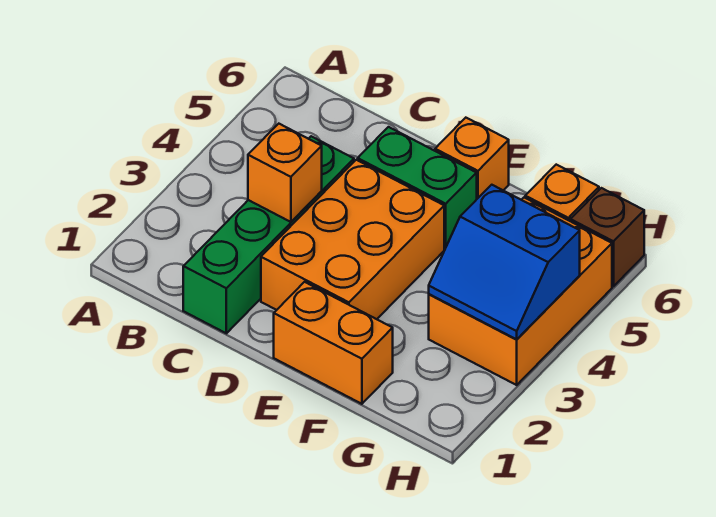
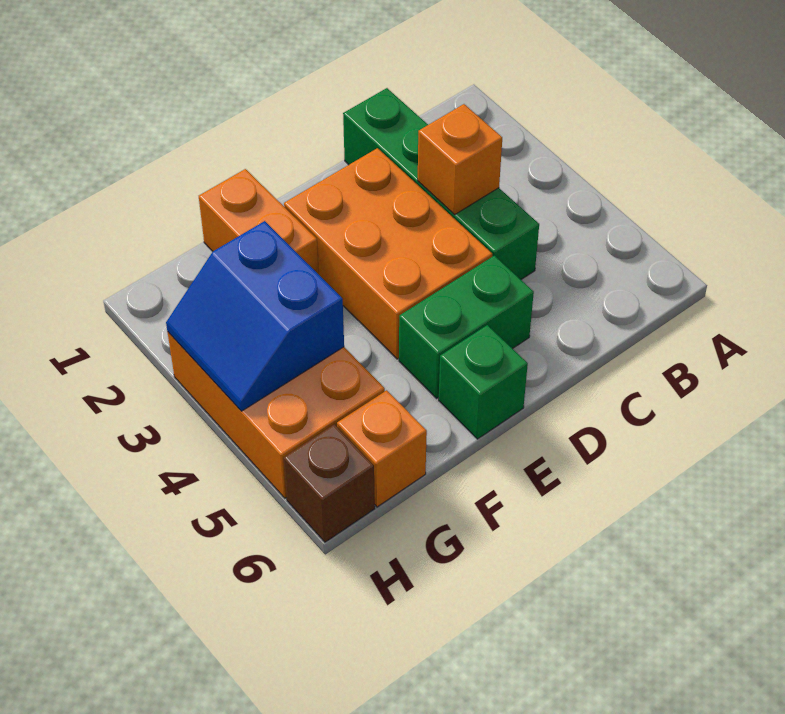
orange brick E1:F1 level 1 -> orange brick F1:F2 level 1
orange brick E6 level 1 -> green brick E6 level 1
blue slope G3:H4 level 2 top 4 -> blue slope G3:H4 level 2 top G

